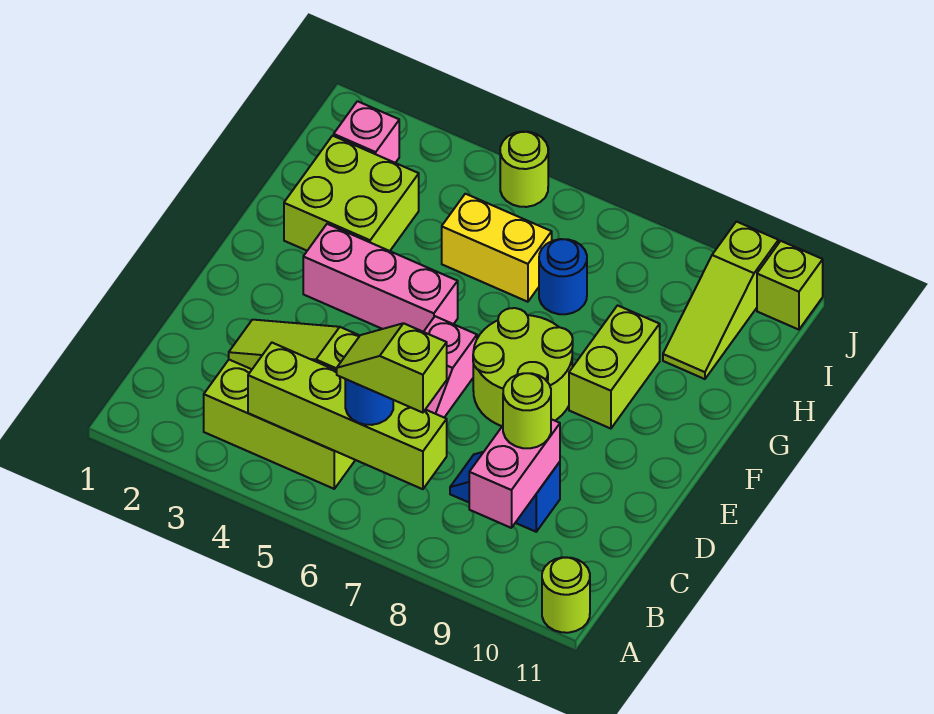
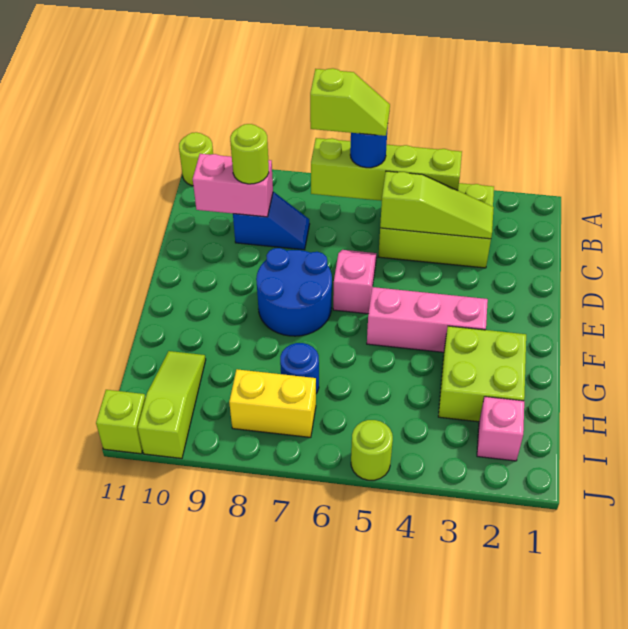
pink brick B9:C9 level 2 -> pink brick C9:C10 level 2
lime round brick E7:F8 level 1 -> blue round brick E7:F8 level 1
lime brick F9:G9 level 1 -> none
yellow brick H5:H6 level 1 -> yellow brick I7:I8 level 1

